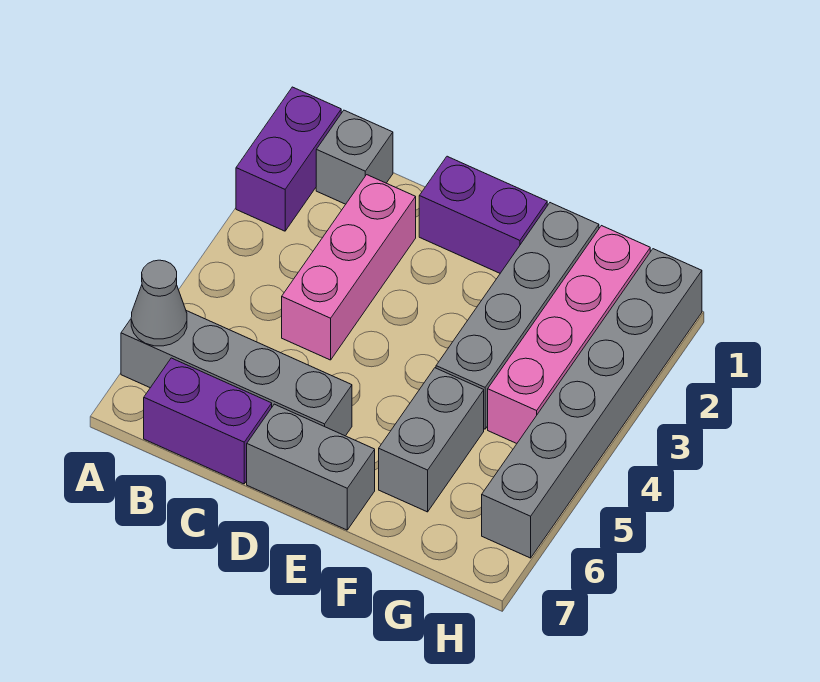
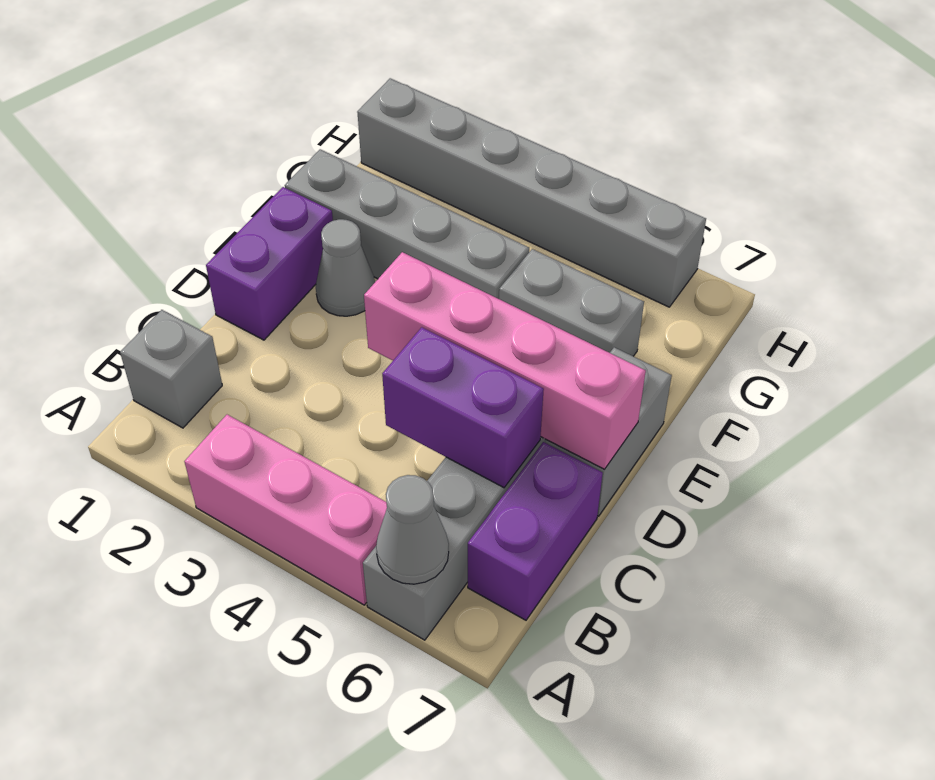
purple brick A1:A2 level 1 -> purple brick C5:C6 level 2
pink brick C2:C4 level 1 -> pink brick A3:A5 level 1
none -> grey cone E2 level 1
pink brick G1:G4 level 1 -> pink brick D4:D7 level 2

